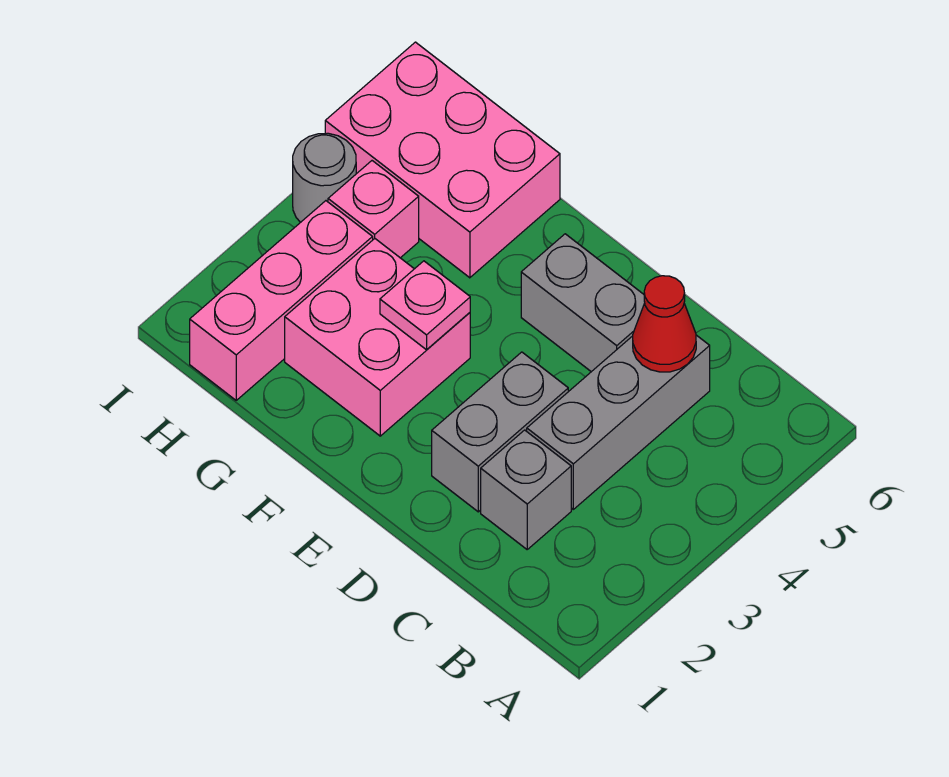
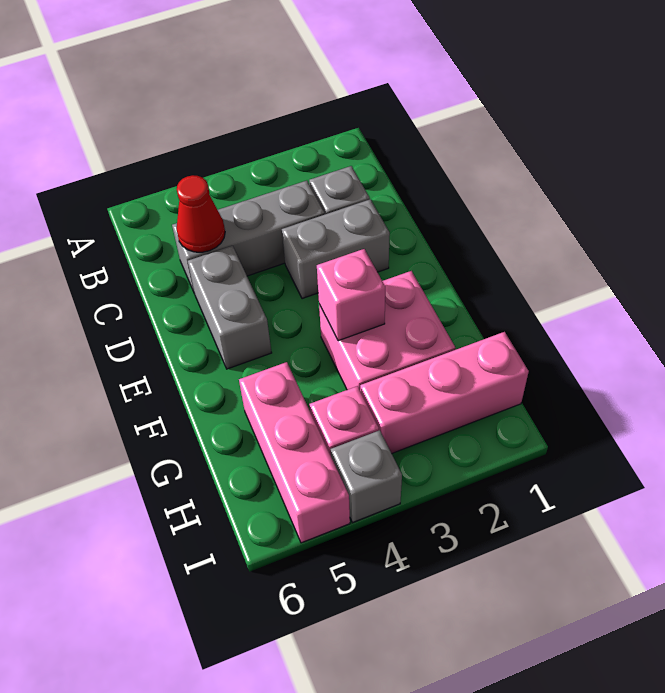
pink plate F3 level 2 -> pink brick F3 level 2
pink brick G5:I6 level 1 -> pink brick G5:I5 level 1
grey round brick I4 level 1 -> grey brick I4 level 1

